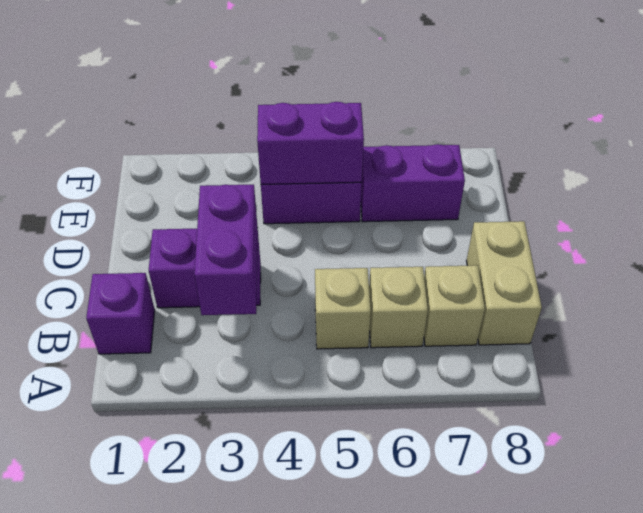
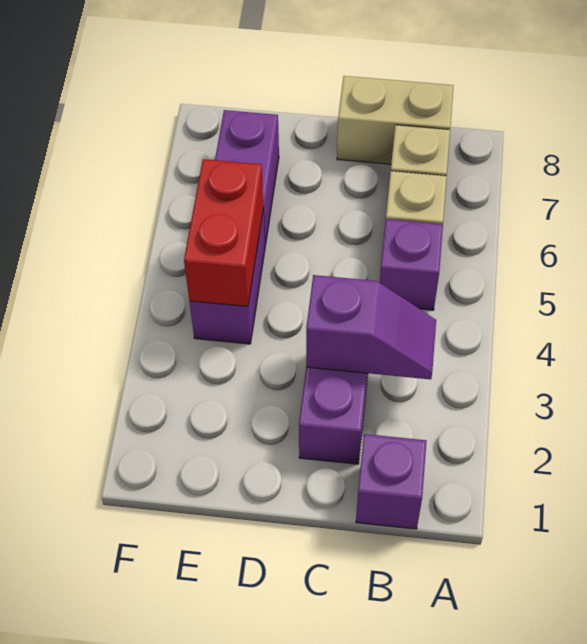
purple brick B3:C3 level 2 -> purple slope B3:C3 level 2 top C
tan brick B5 level 1 -> purple brick B5 level 1
purple brick E4:E5 level 2 -> red brick E4:E5 level 2

